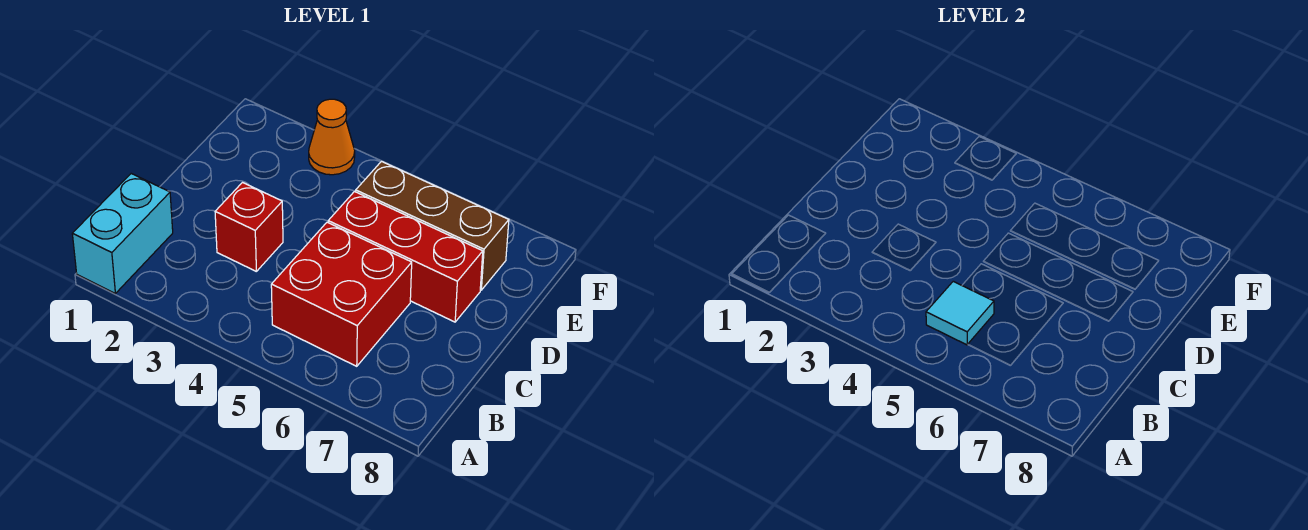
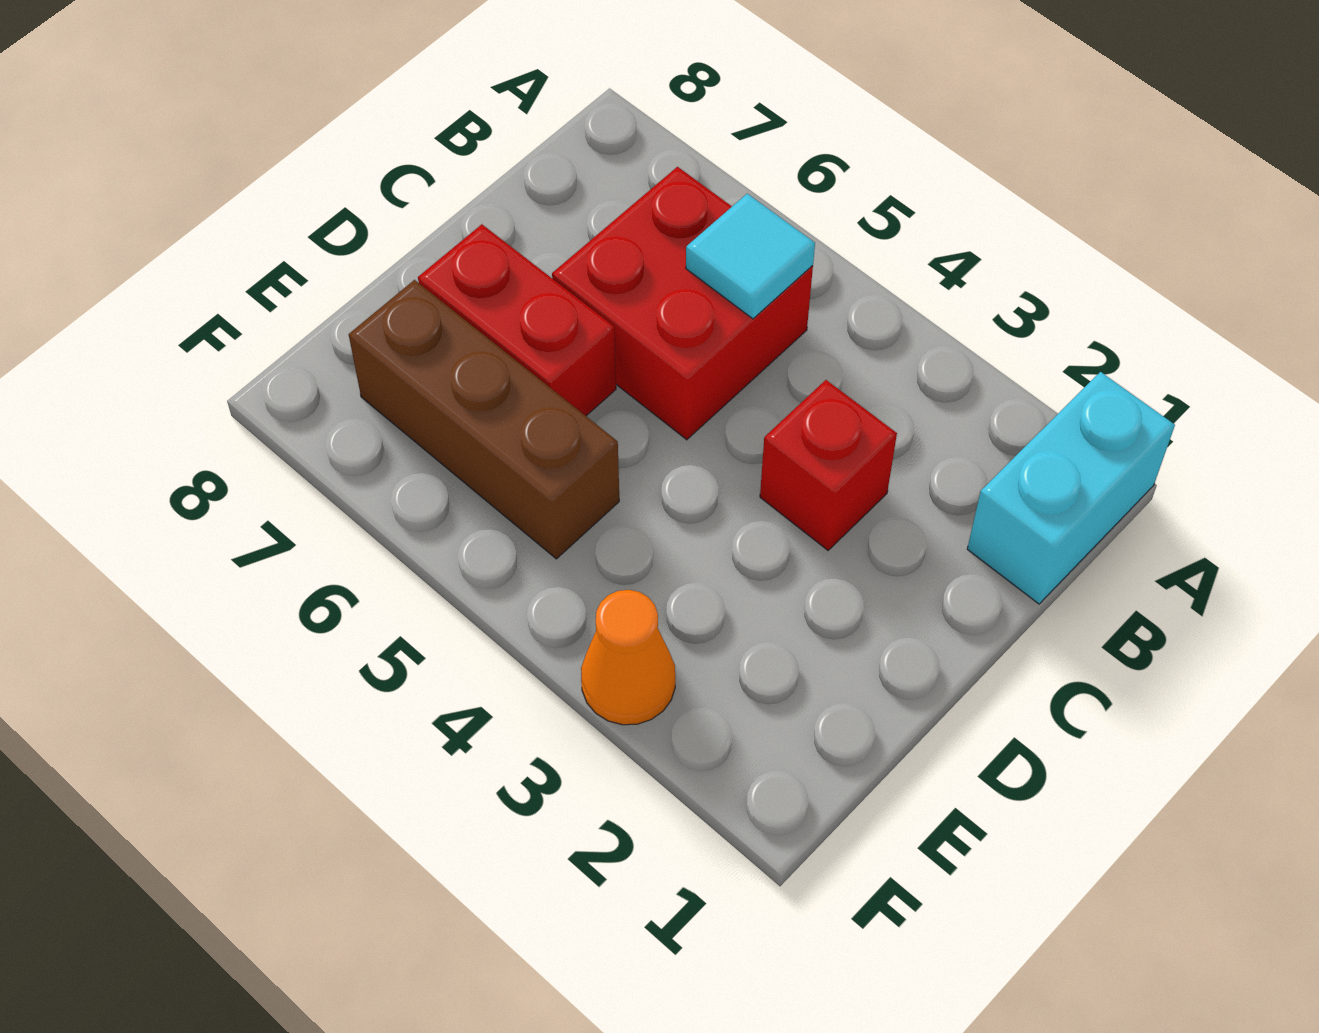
red brick D5:D7 level 1 -> red brick D6:D7 level 1

